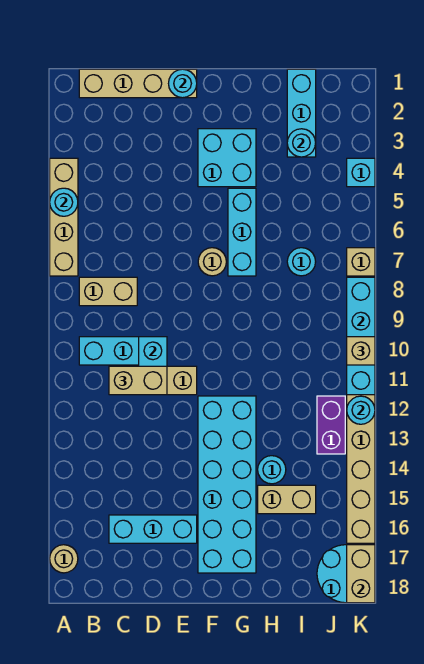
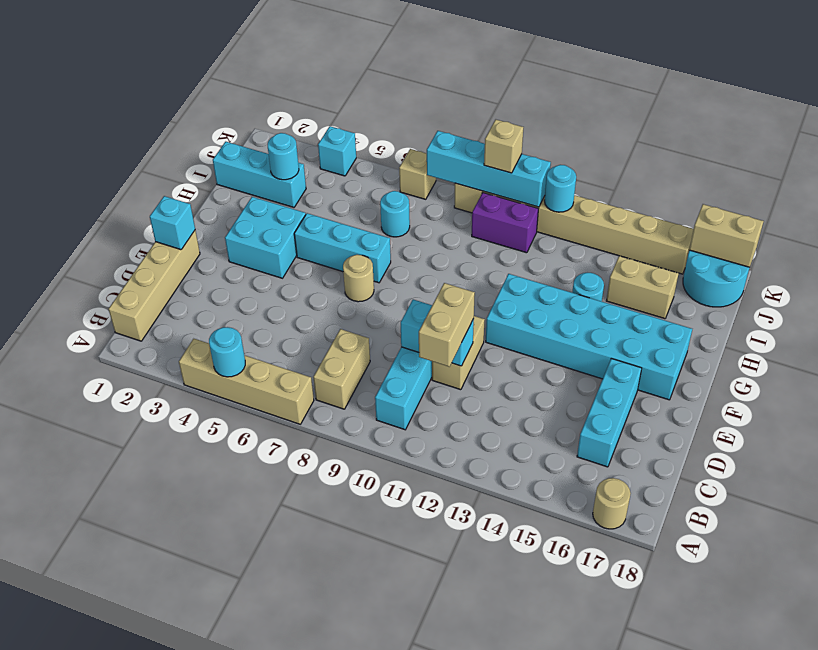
cyan round brick E1 level 2 -> cyan brick E1 level 2
tan brick H15:I15 level 1 -> tan brick I15:I16 level 1
purple brick J12:J13 level 1 -> purple brick J10:J11 level 1

